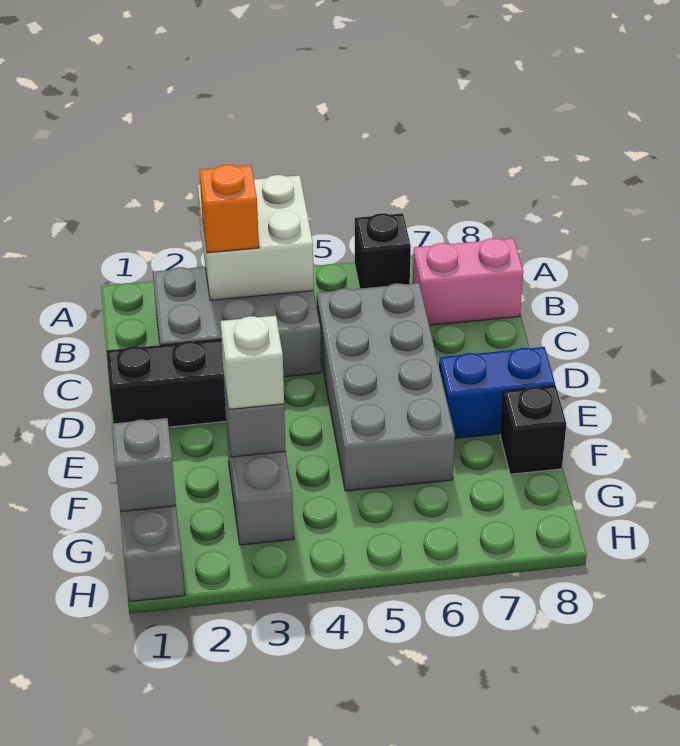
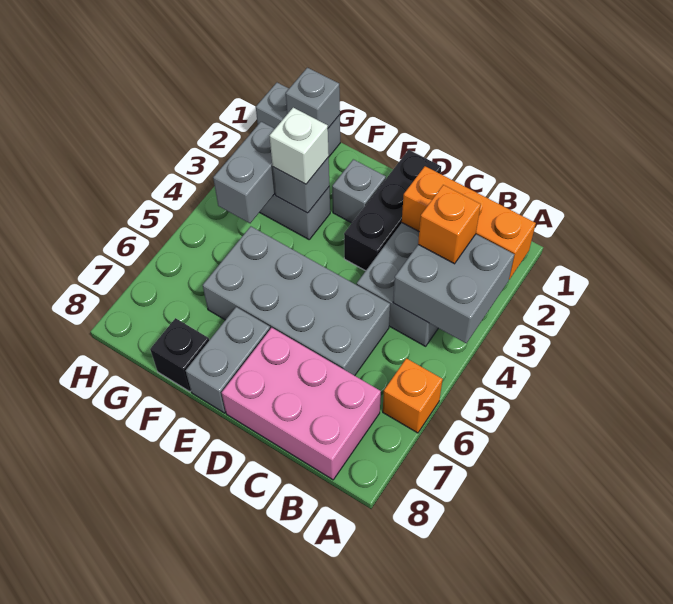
none -> orange brick A2:C2 level 2
white brick A3:B4 level 2 -> grey brick A3:B4 level 2
black brick A6 level 1 -> orange brick A6 level 1
pink brick B7:B8 level 1 -> pink brick B7:D8 level 1
none -> grey brick E2 level 1
blue brick E7:E8 level 1 -> grey brick E7:E8 level 1
none -> grey brick G3:G4 level 2

